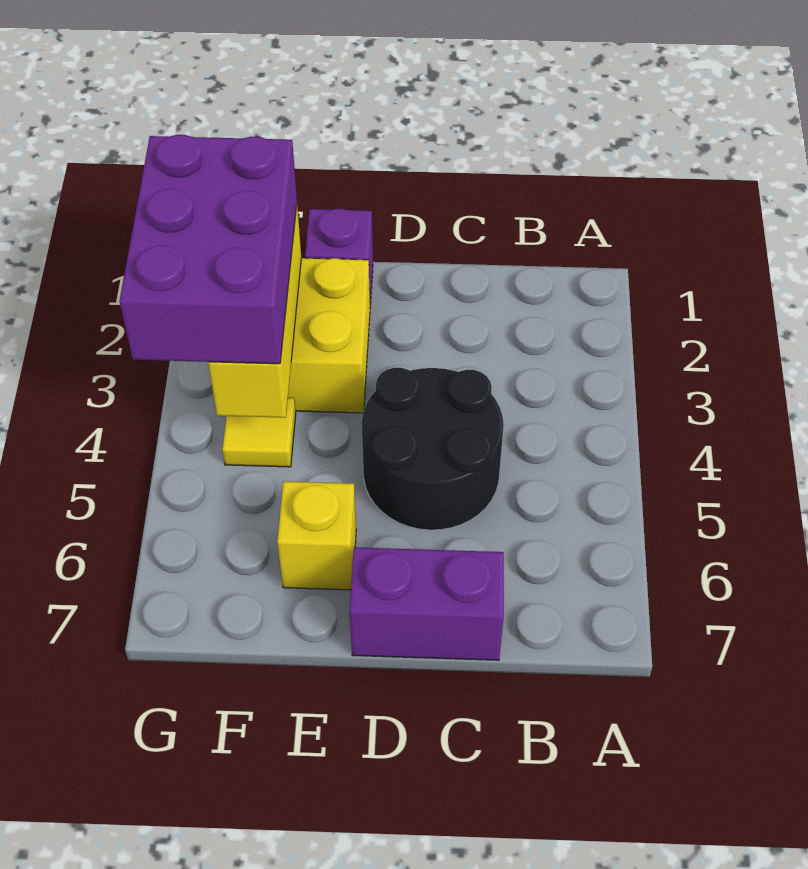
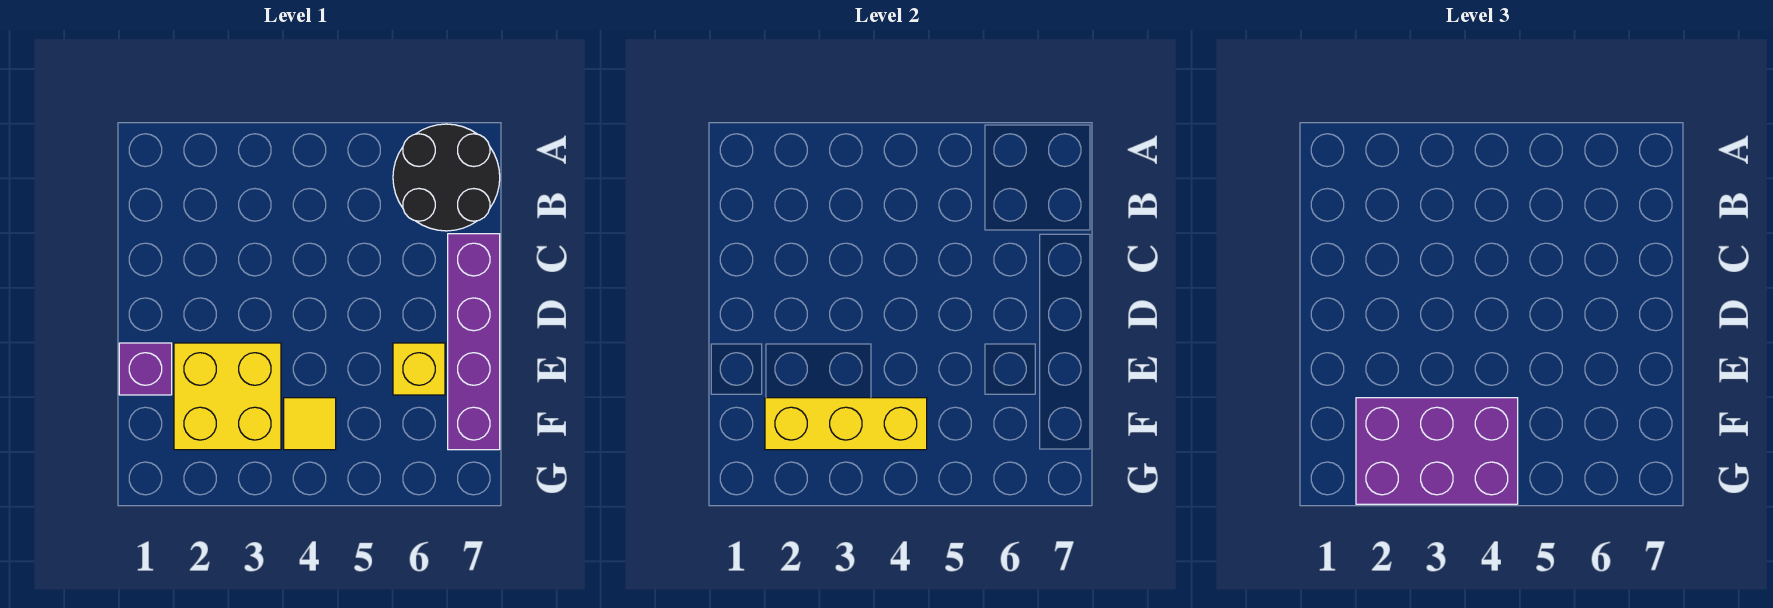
black round brick C4:D5 level 1 -> black round brick A6:B7 level 1
purple brick C7:D7 level 1 -> purple brick C7:F7 level 1

